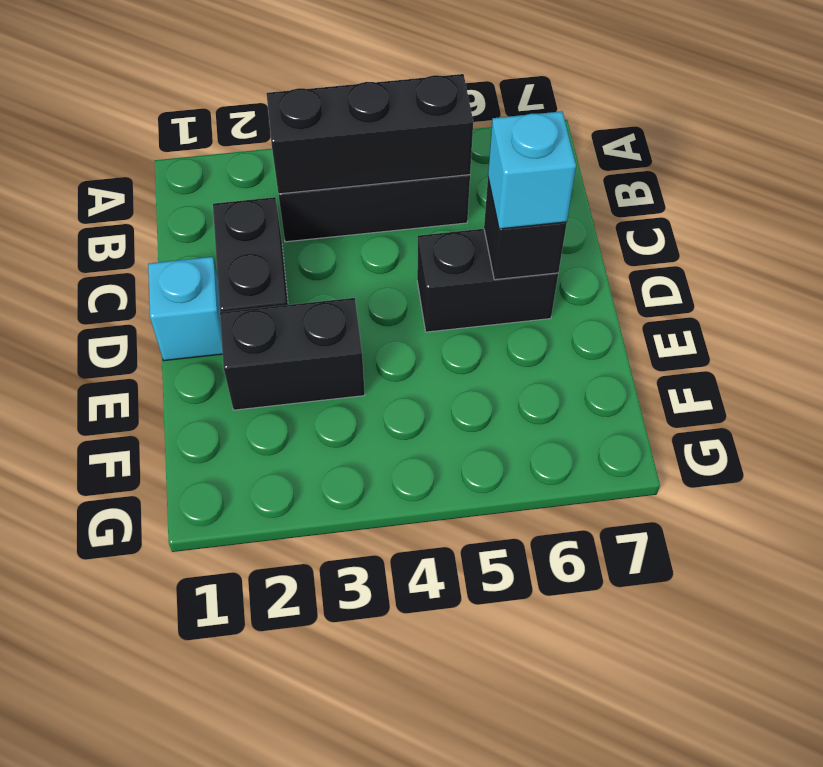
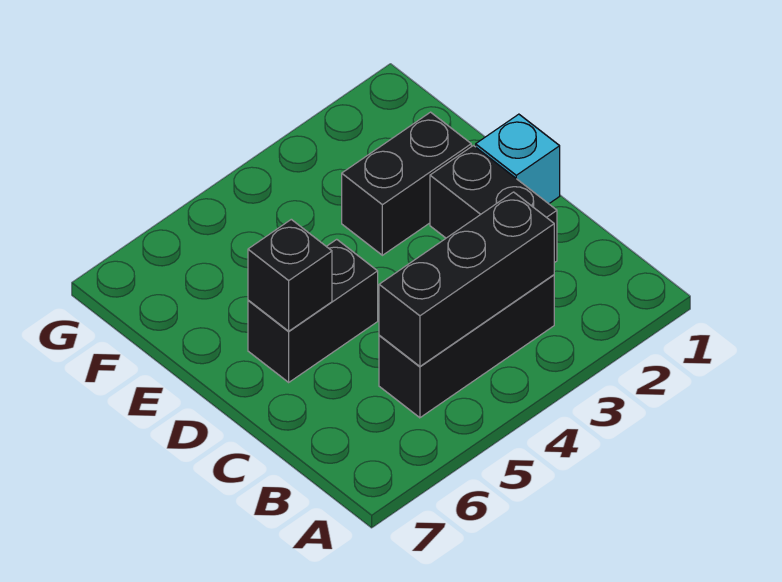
cyan brick D6 level 3 -> none

